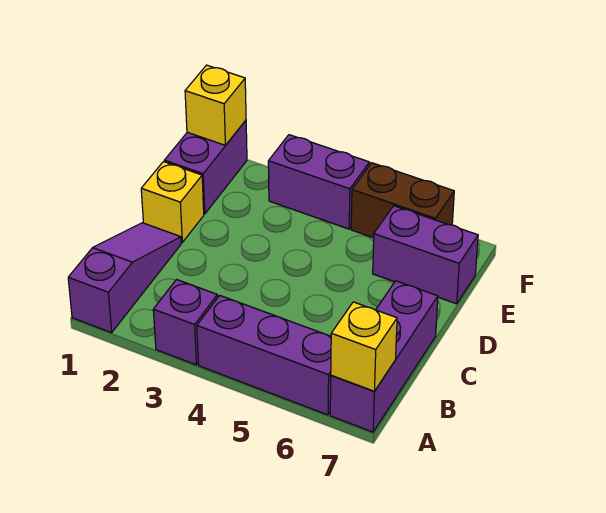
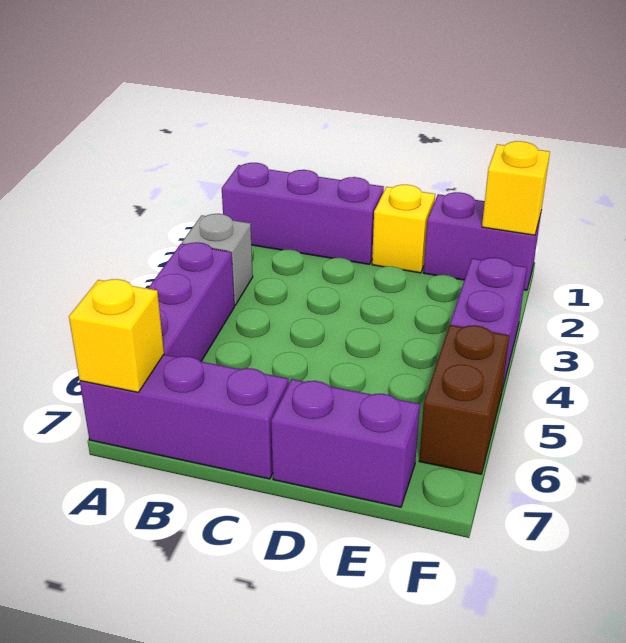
purple slope A1:C1 level 1 top A -> purple brick A1:C1 level 1
purple brick A3 level 1 -> grey brick A3 level 1
purple brick E6:E7 level 1 -> purple brick D7:E7 level 1

